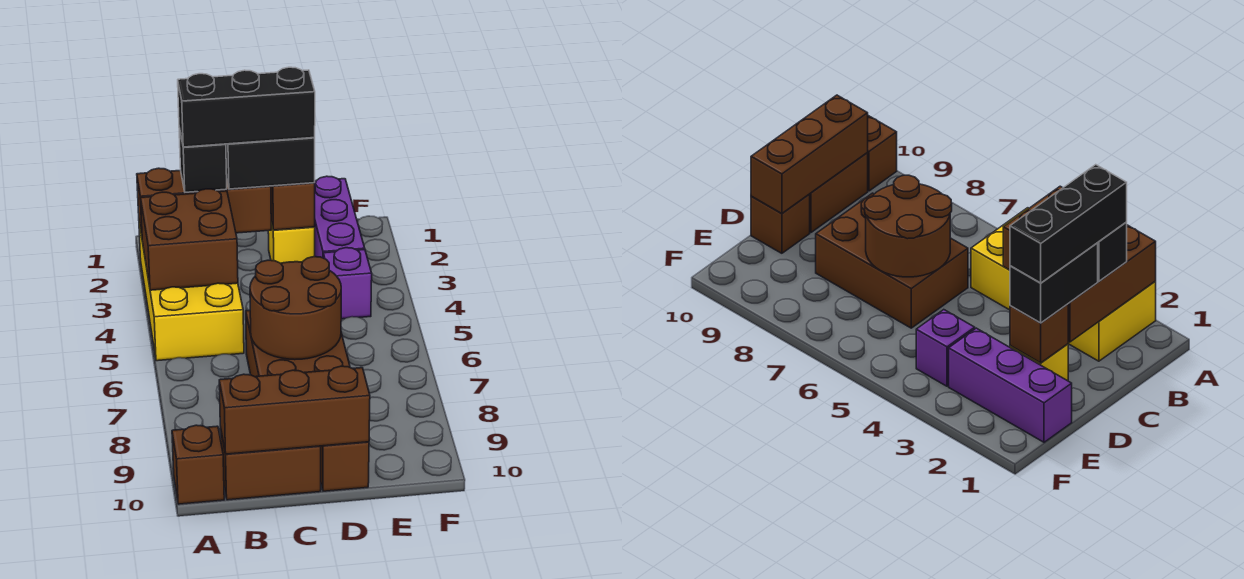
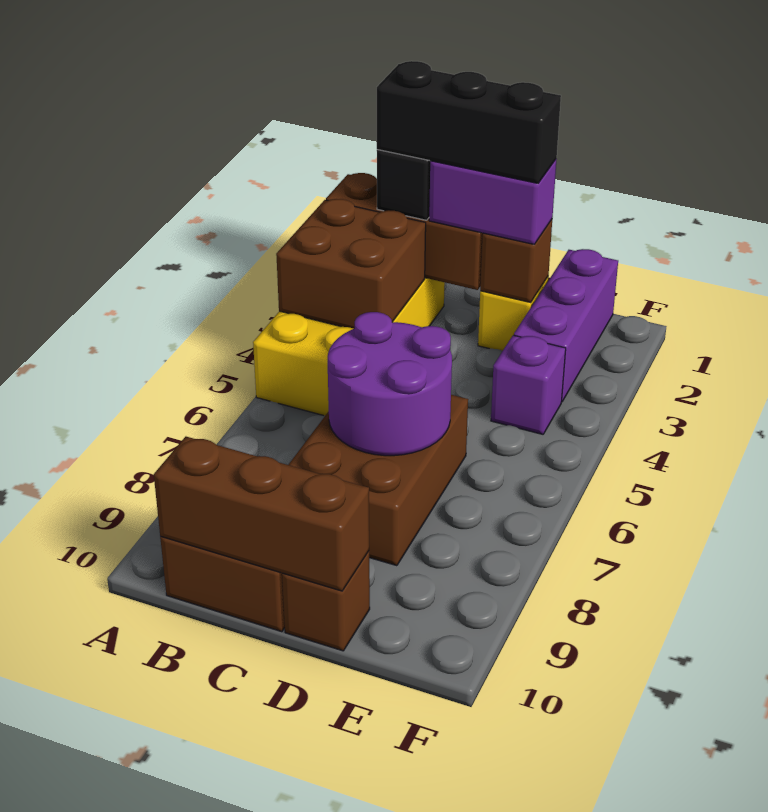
brown brick A10 level 1 -> none
black brick C2:D2 level 3 -> purple brick C2:D2 level 3
brown round brick C6:D7 level 2 -> purple round brick C6:D7 level 2

